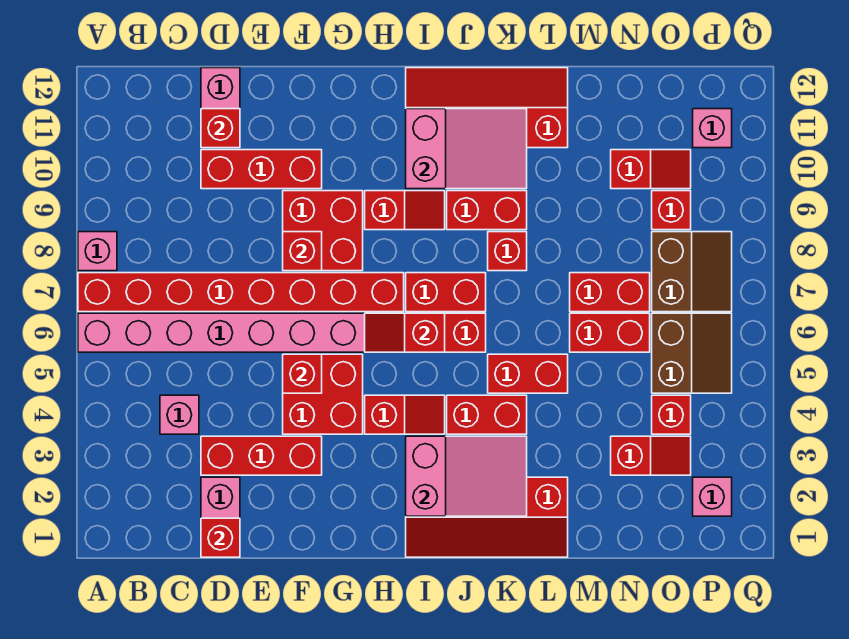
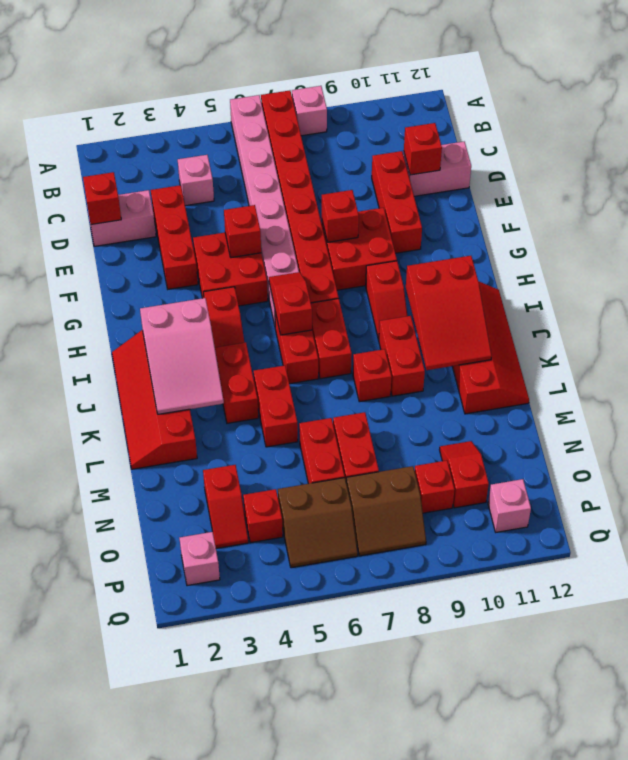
pink slope I10:K11 level 2 top I -> red slope I10:K11 level 2 top I
red slope N10:O10 level 1 top N -> red slope N10:O10 level 1 top O

